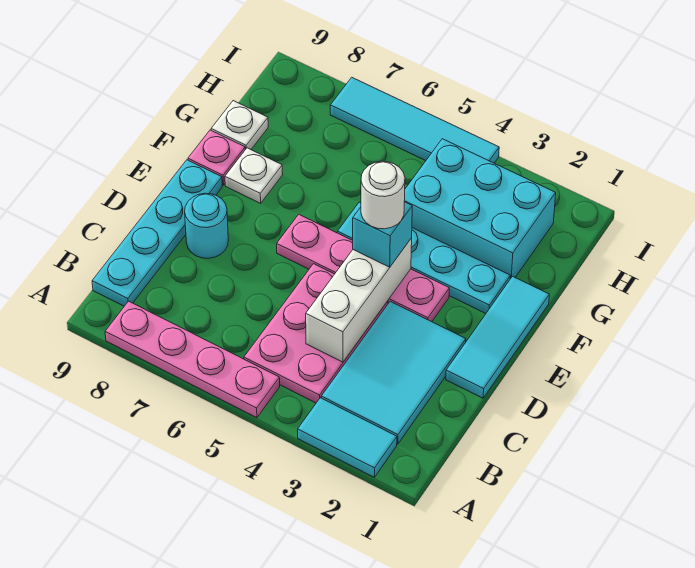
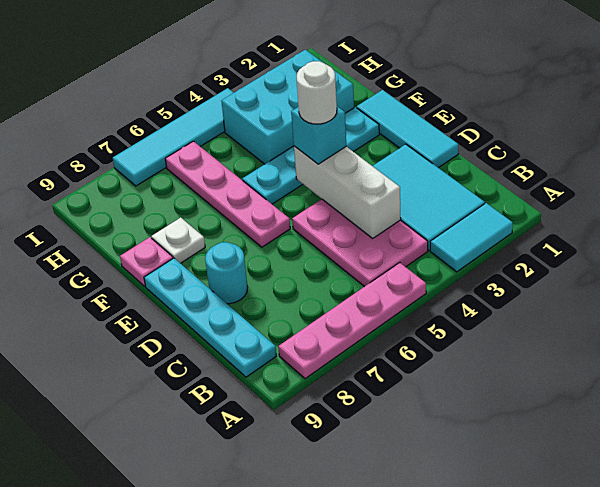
pink plate E3:E6 level 1 -> pink plate E6:H6 level 1
white plate G9 level 1 -> none

